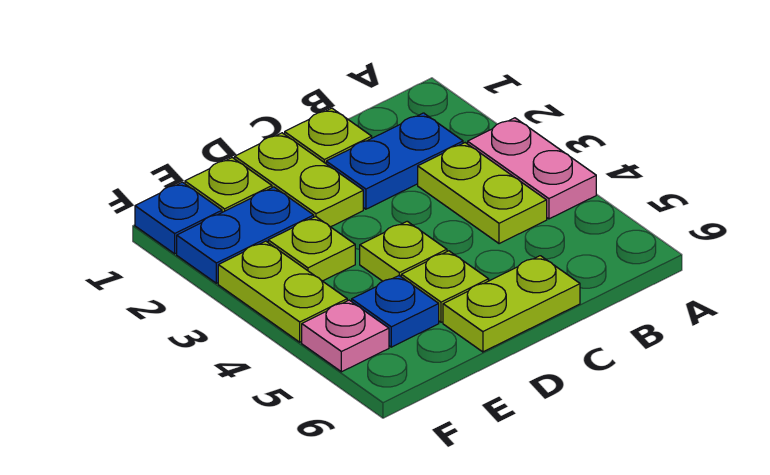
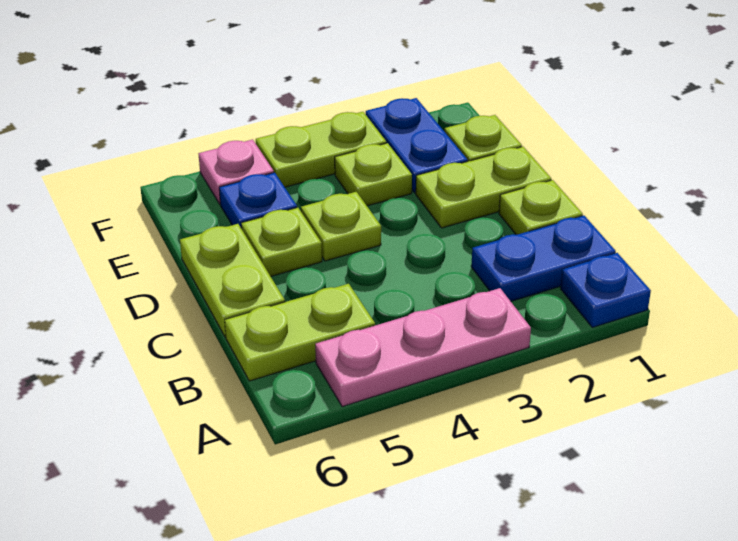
pink plate A3:A4 level 1 -> pink plate A3:A5 level 1
blue plate B2:C2 level 1 -> blue plate B1:B2 level 1
lime plate B3:B4 level 1 -> lime plate B5:B6 level 1
blue plate F1 level 1 -> blue plate A1 level 1

